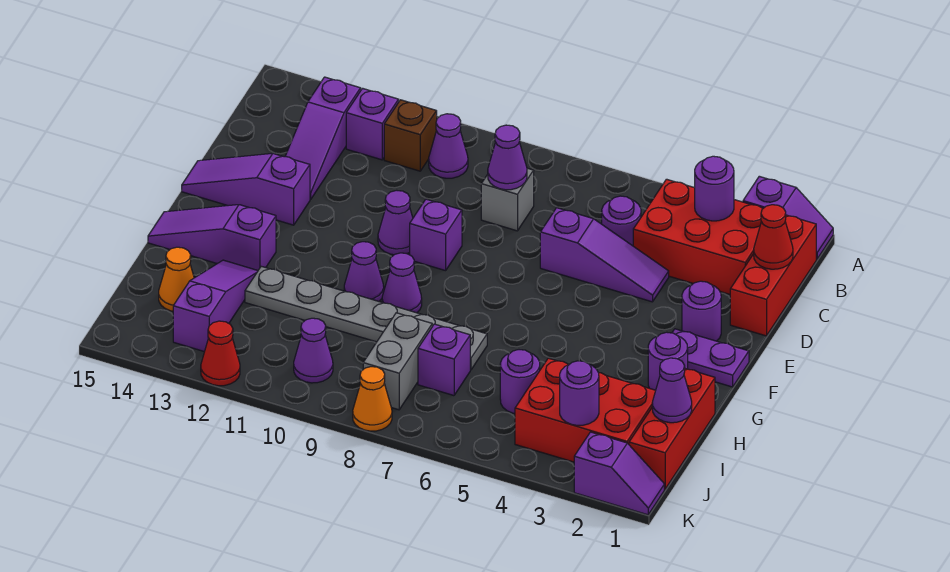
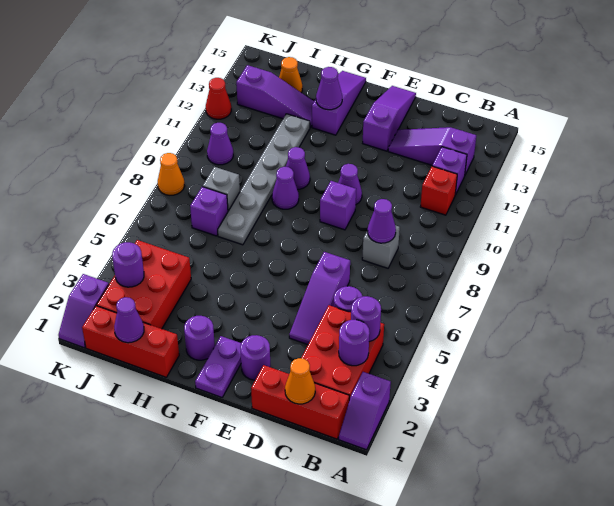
purple cone B10 level 1 -> purple cone G13 level 2
brown brick B11 level 1 -> red brick B11 level 1
red cone C1 level 2 -> orange cone C1 level 2
purple round brick I5 level 1 -> purple round brick B4 level 2
grey brick I8:J8 level 1 -> grey brick I8 level 1

